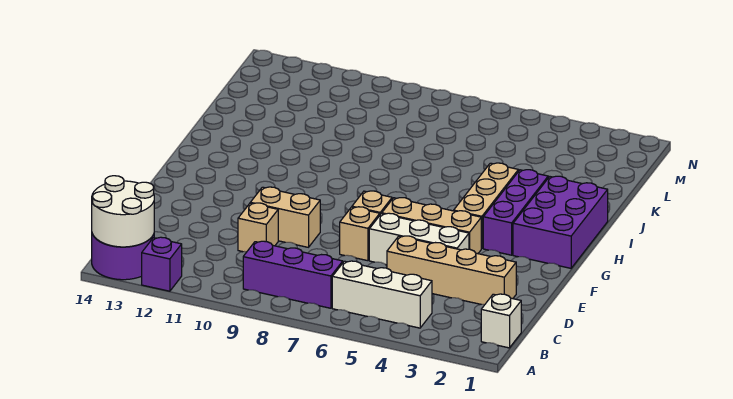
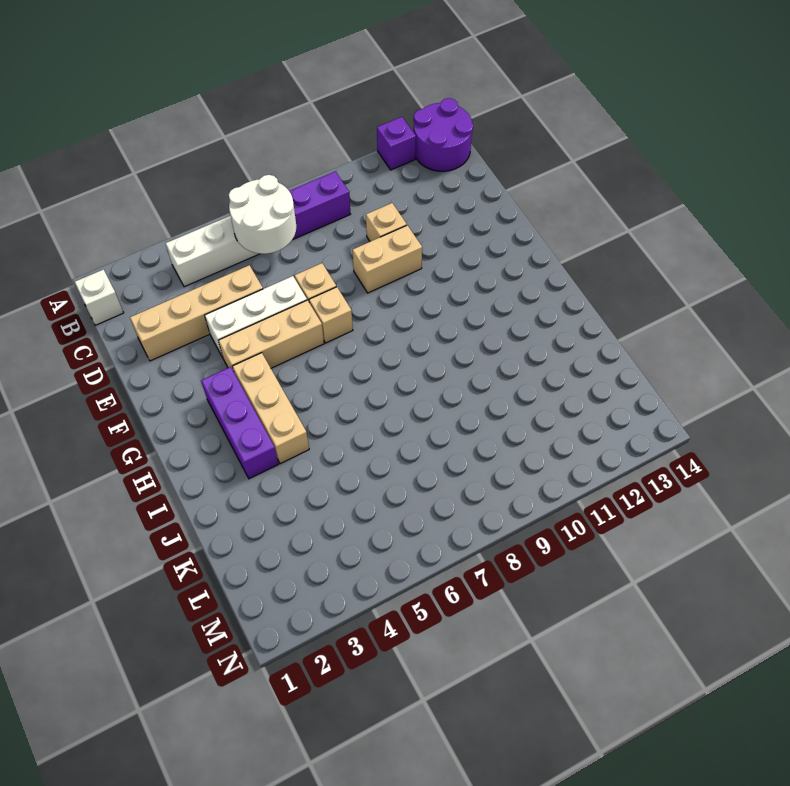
white round brick A13:B14 level 2 -> white round brick B6:C7 level 2
purple brick G1:I2 level 1 -> none

